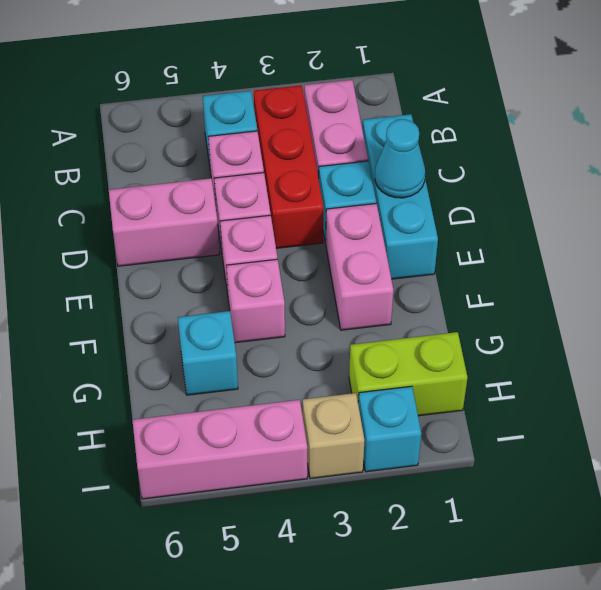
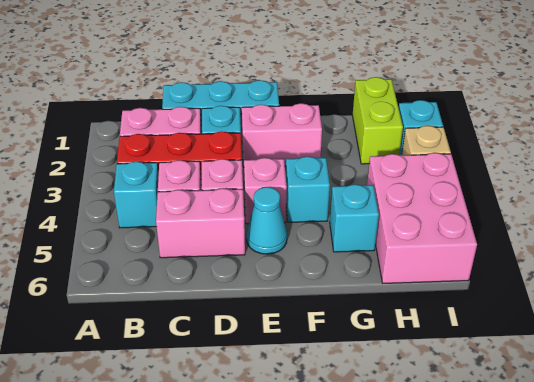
cyan cone D1 level 2 -> cyan cone E5 level 1
pink brick D5:D6 level 1 -> pink brick C5:D5 level 1
pink brick F4 level 1 -> cyan brick F4 level 1
pink brick I4:I6 level 1 -> pink brick H4:I6 level 1

